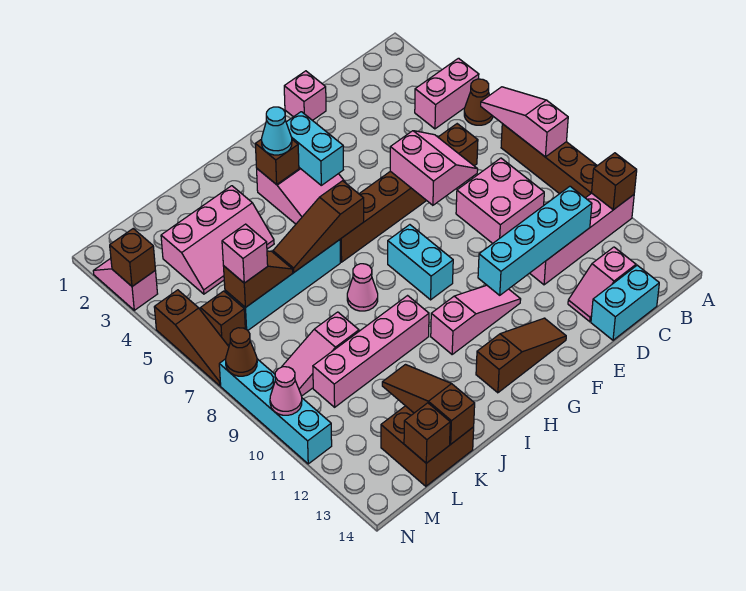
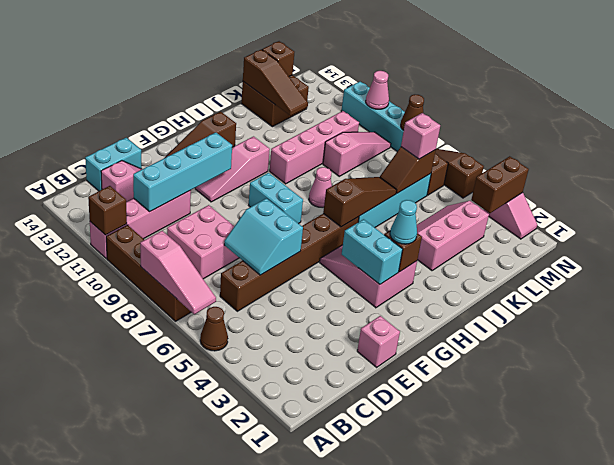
pink brick A4:B4 level 1 -> none
pink slope D6:E7 level 2 top E -> cyan slope D6:E7 level 2 top E
brown brick N3 level 2 -> brown brick M3:N3 level 2

